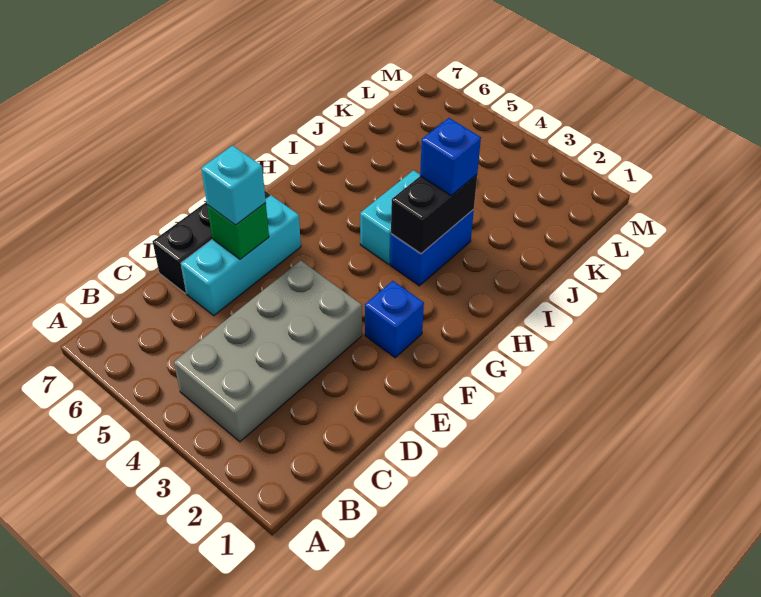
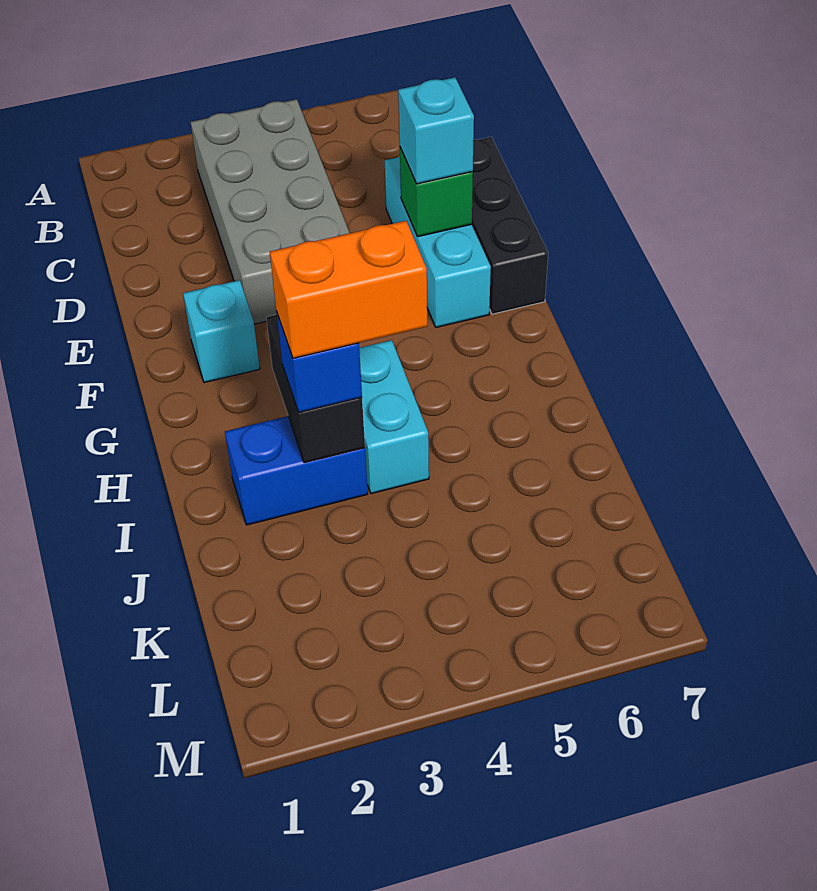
blue brick F2 level 1 -> cyan brick F2 level 1
blue brick H3:I3 level 1 -> blue brick I2:I3 level 1
none -> orange brick I3:I4 level 4

